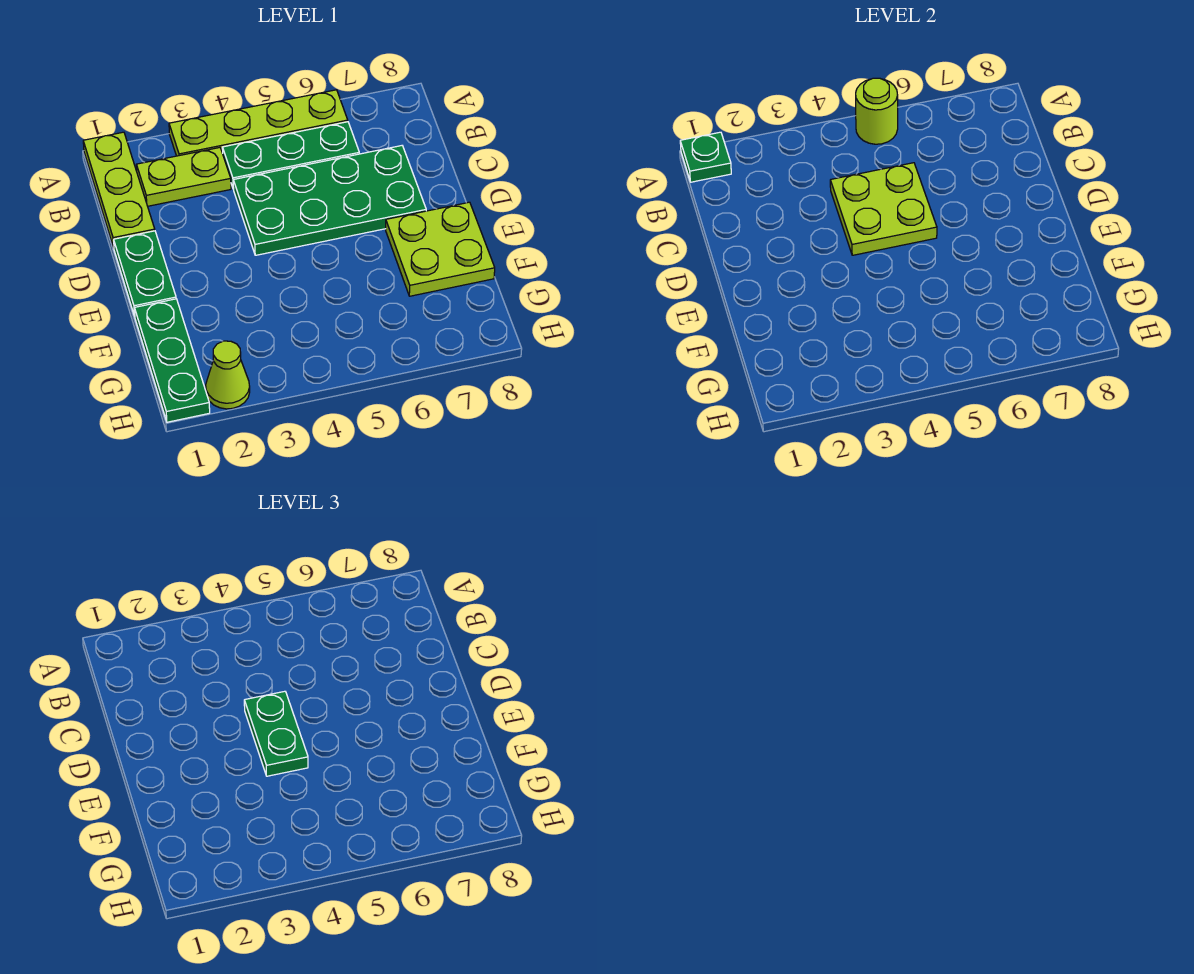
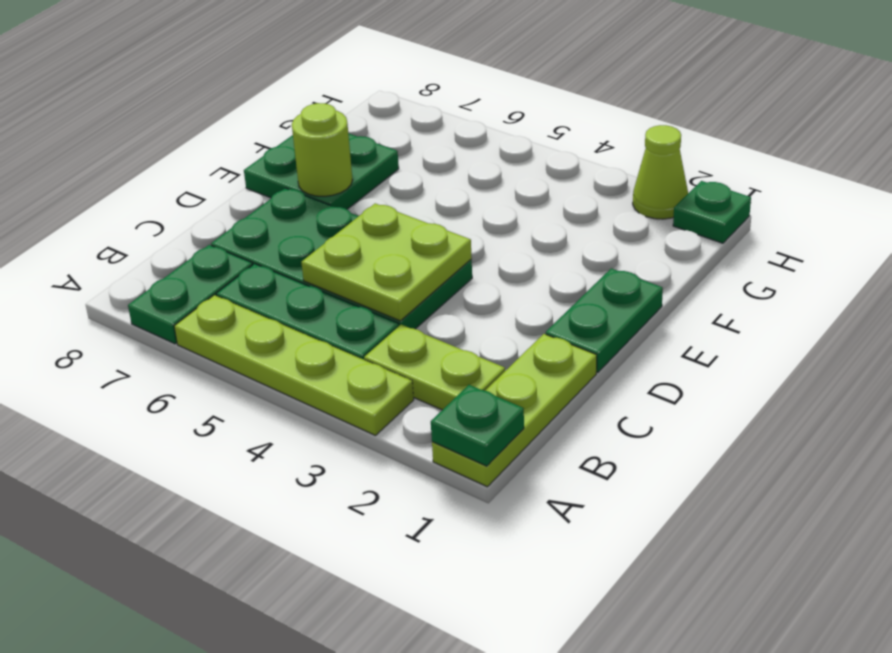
lime round brick A5 level 2 -> lime round brick E7 level 2
green plate D4:E4 level 3 -> green plate A7:B7 level 1
lime plate E7:F8 level 1 -> green plate E7:F8 level 1
green plate F1:H1 level 1 -> green plate H1 level 1

